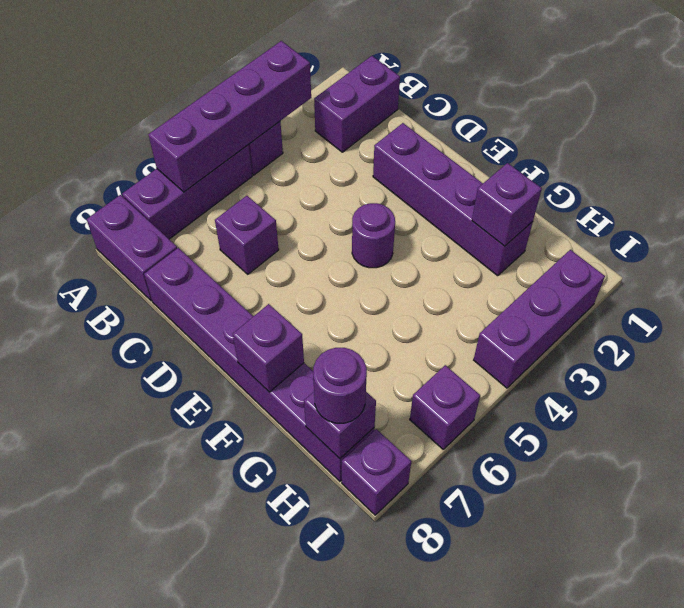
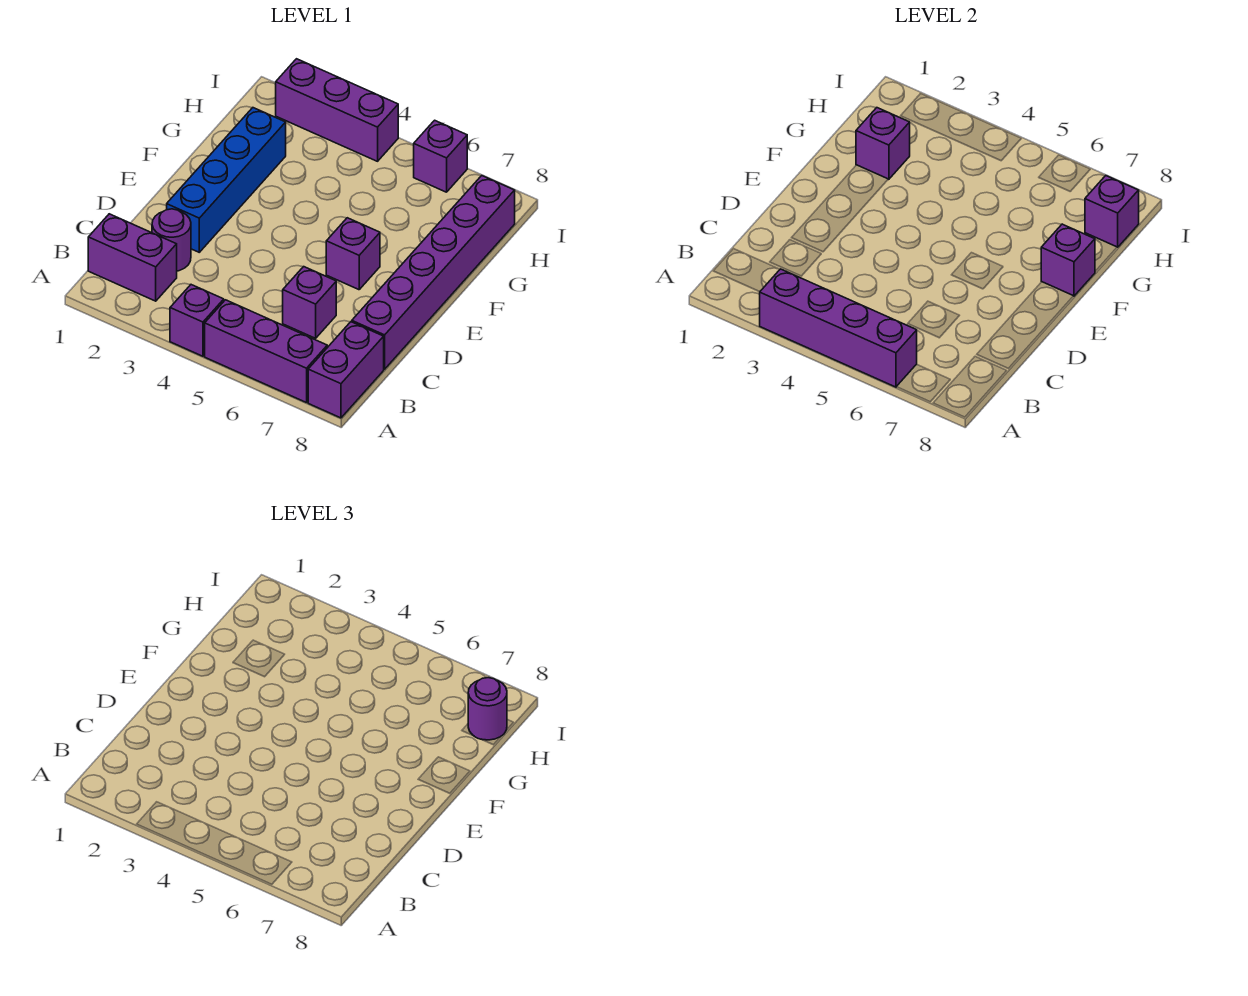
purple brick D2:G2 level 1 -> blue brick D2:G2 level 1
purple round brick E4 level 1 -> purple round brick C2 level 1
purple brick I8 level 1 -> purple brick E6 level 1

